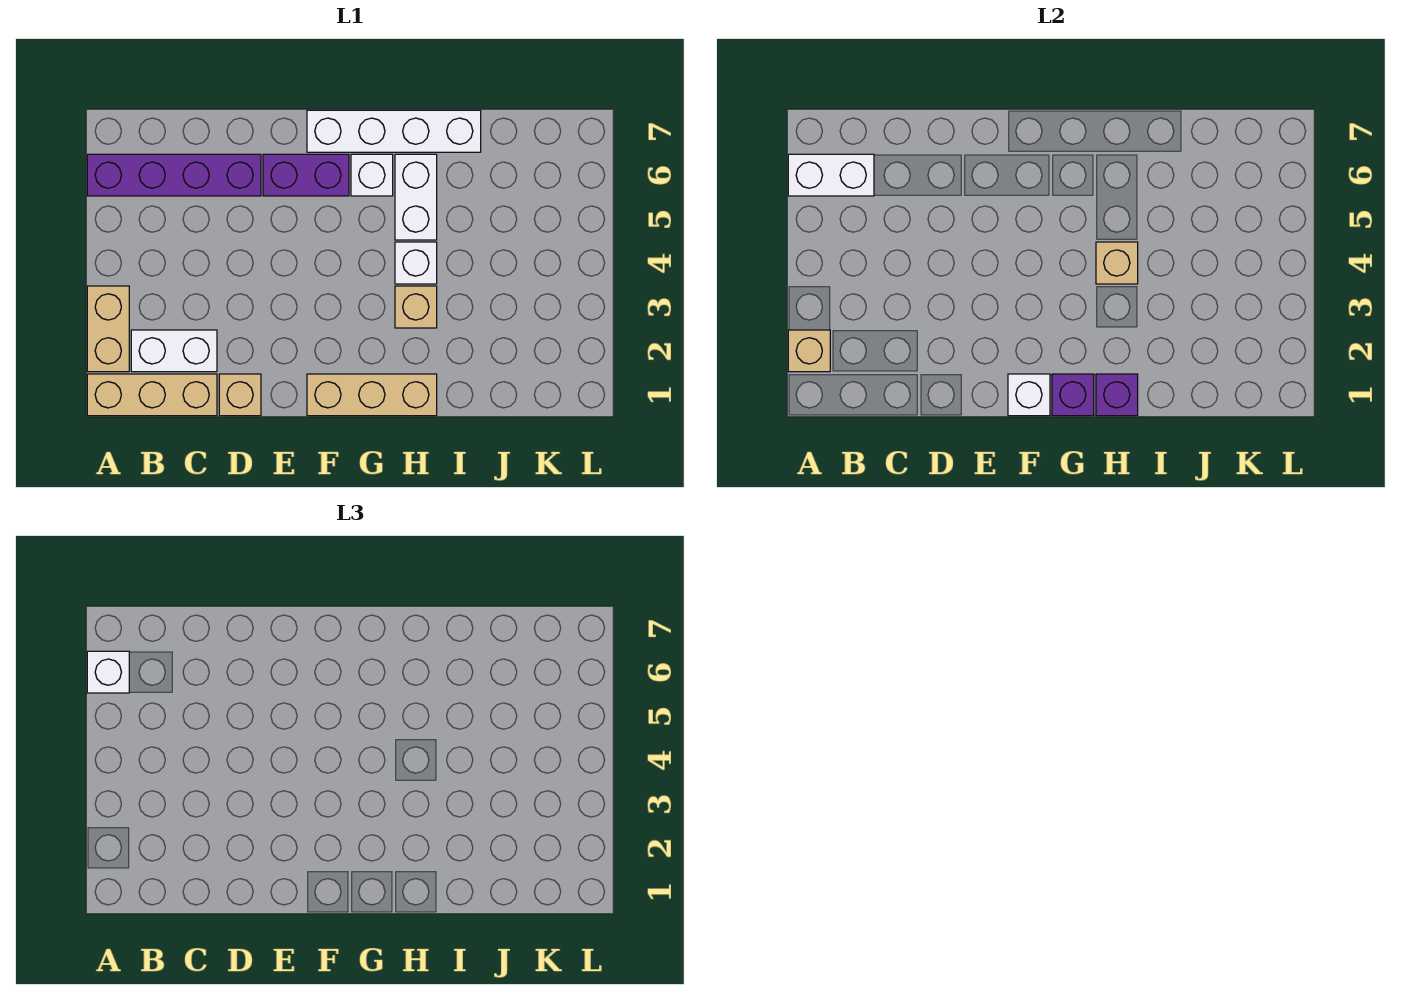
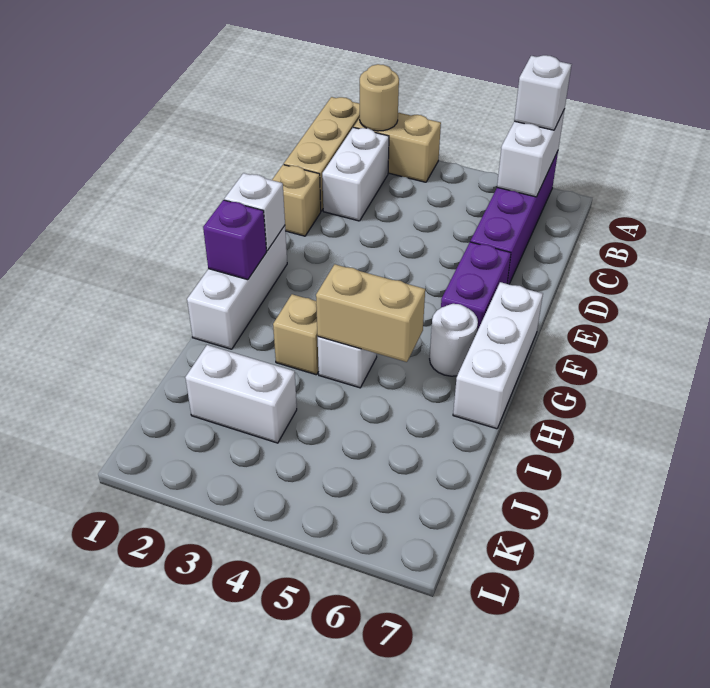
tan brick A2 level 2 -> tan round brick A2 level 2
tan brick F1:H1 level 1 -> white brick F1:H1 level 1
white brick F7:I7 level 1 -> white brick F7:H7 level 1
white brick G6 level 1 -> white round brick G6 level 1
purple brick H1 level 2 -> none
tan brick H4 level 2 -> tan brick H4:H5 level 2
white brick H5:H6 level 1 -> white brick J2:J3 level 1

